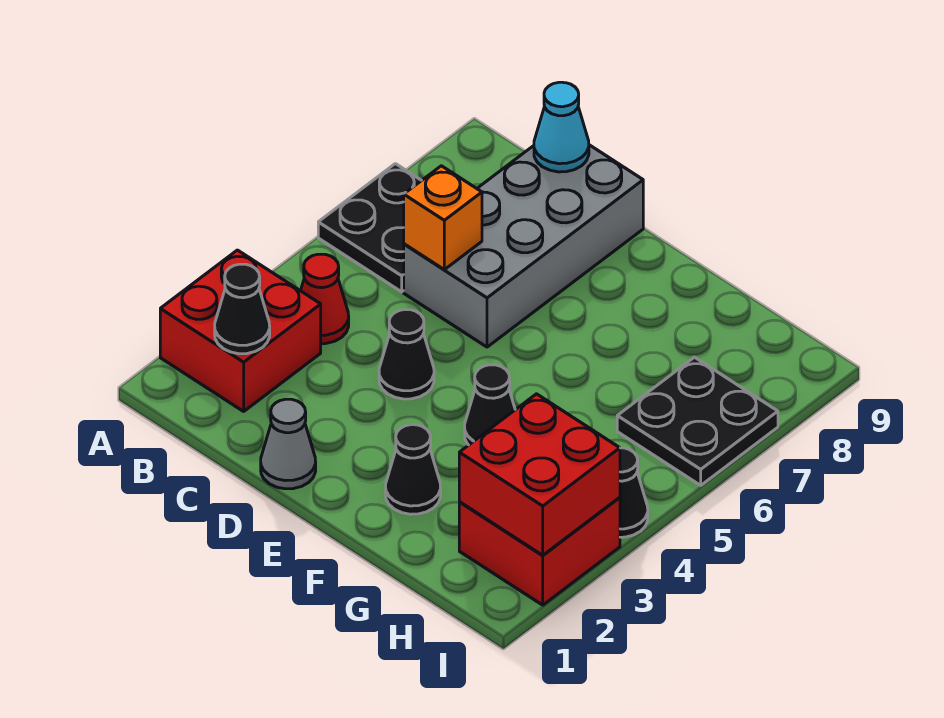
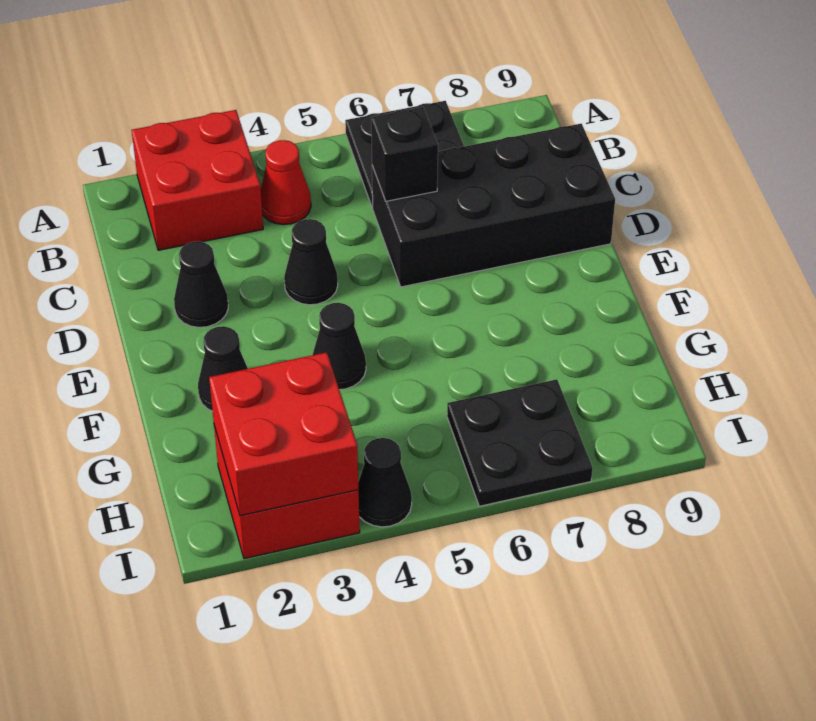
black cone B2 level 2 -> black cone D2 level 1
grey brick C6:D9 level 1 -> black brick C6:D9 level 1
orange brick C6 level 2 -> black brick C6 level 2
cyan cone C9 level 2 -> none
grey cone D1 level 1 -> none

